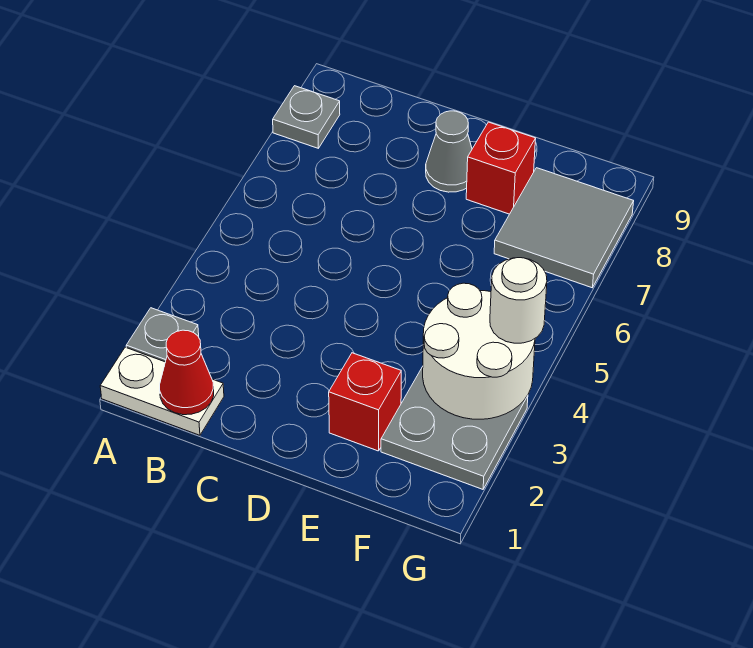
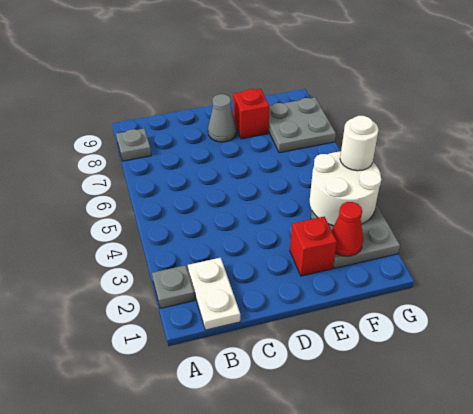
white plate A1:B1 level 1 -> white plate B1:B2 level 1
red cone B1 level 2 -> red cone F2 level 2
grey tile F7:G8 level 1 -> grey plate F7:G8 level 1

